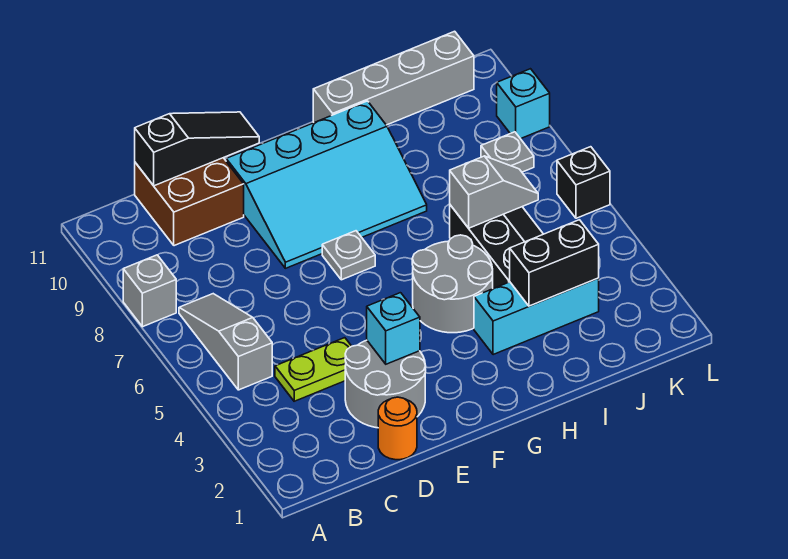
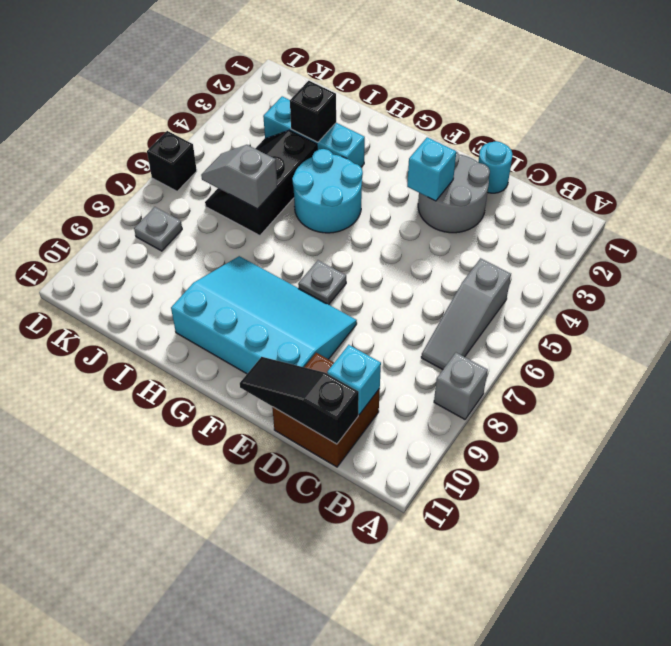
lime plate C4:D4 level 1 -> none
orange round brick D1 level 1 -> cyan round brick D1 level 1
grey round brick G4:H5 level 1 -> cyan round brick G4:H5 level 1
grey brick H11:K11 level 1 -> none
black brick I3:J3 level 2 -> black brick I3 level 2
cyan brick L9 level 1 -> cyan brick C10 level 2

